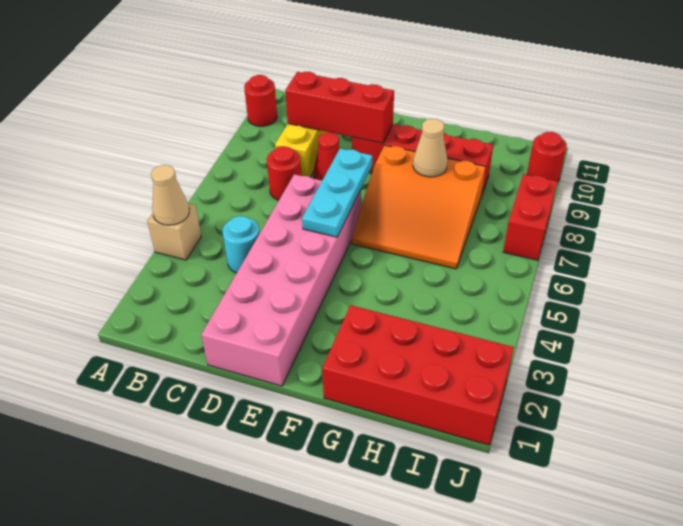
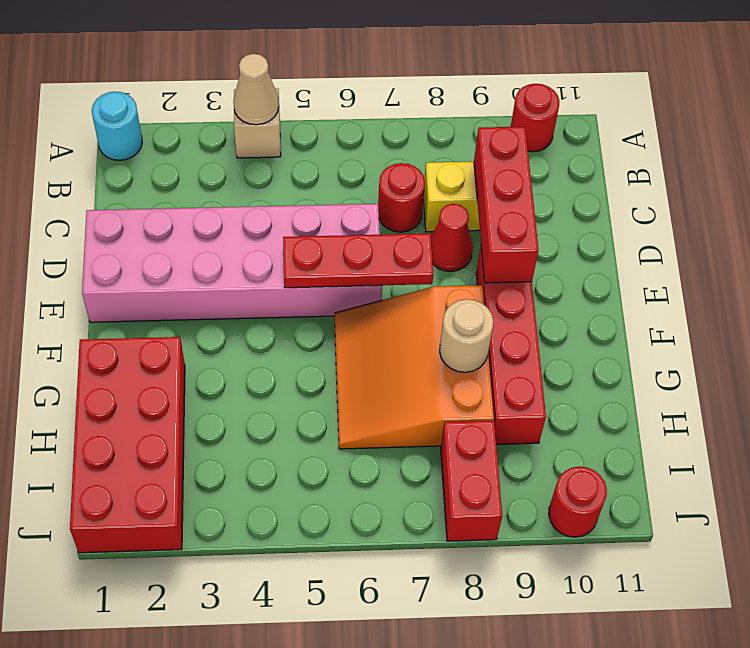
cyan round brick C4 level 1 -> cyan round brick A1 level 1
cyan plate E5:E7 level 2 -> red plate E5:E7 level 2
tan cone G8 level 2 -> tan round brick G8 level 2
red brick J7:J8 level 1 -> red brick I8:J8 level 1

